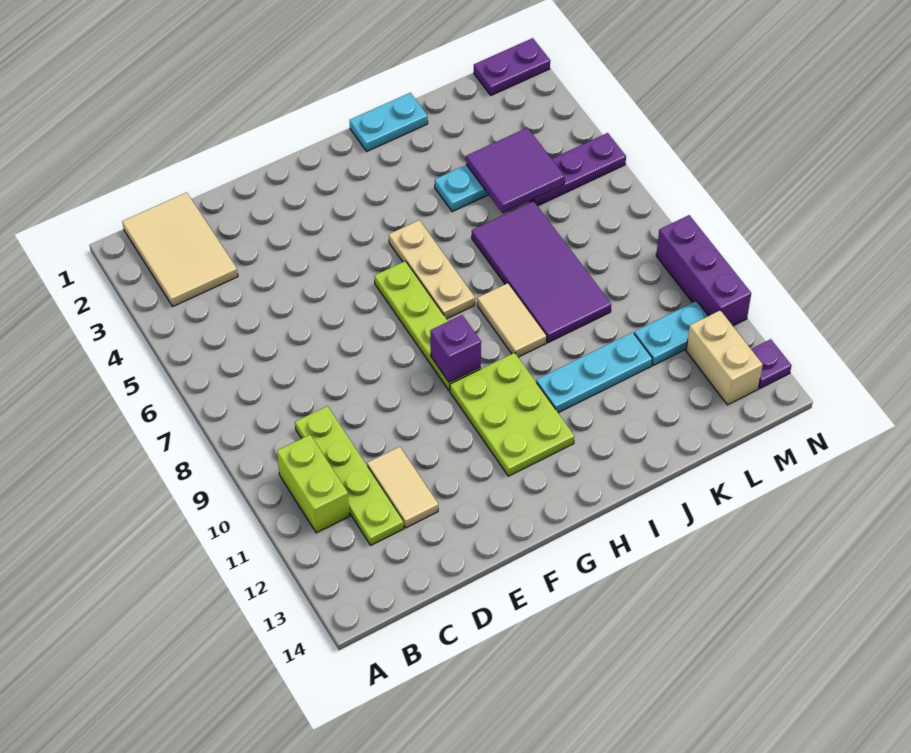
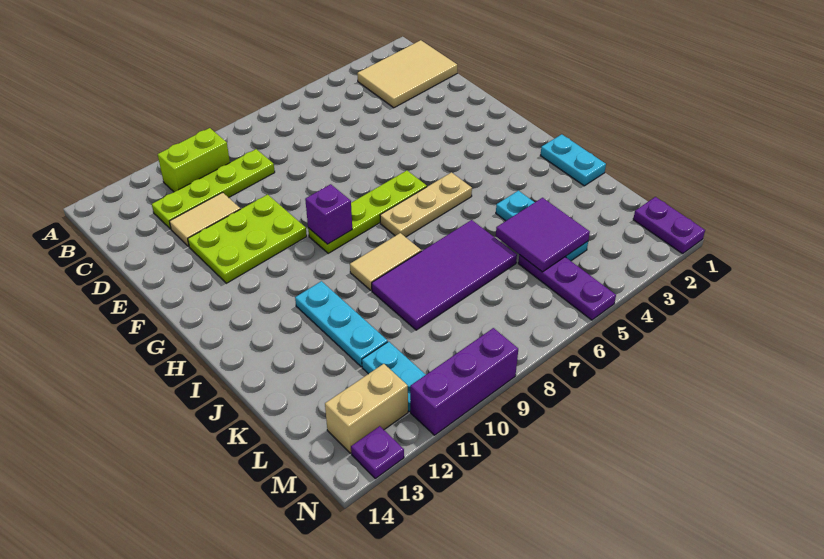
lime plate G10:H12 level 1 -> lime plate E10:F12 level 1

